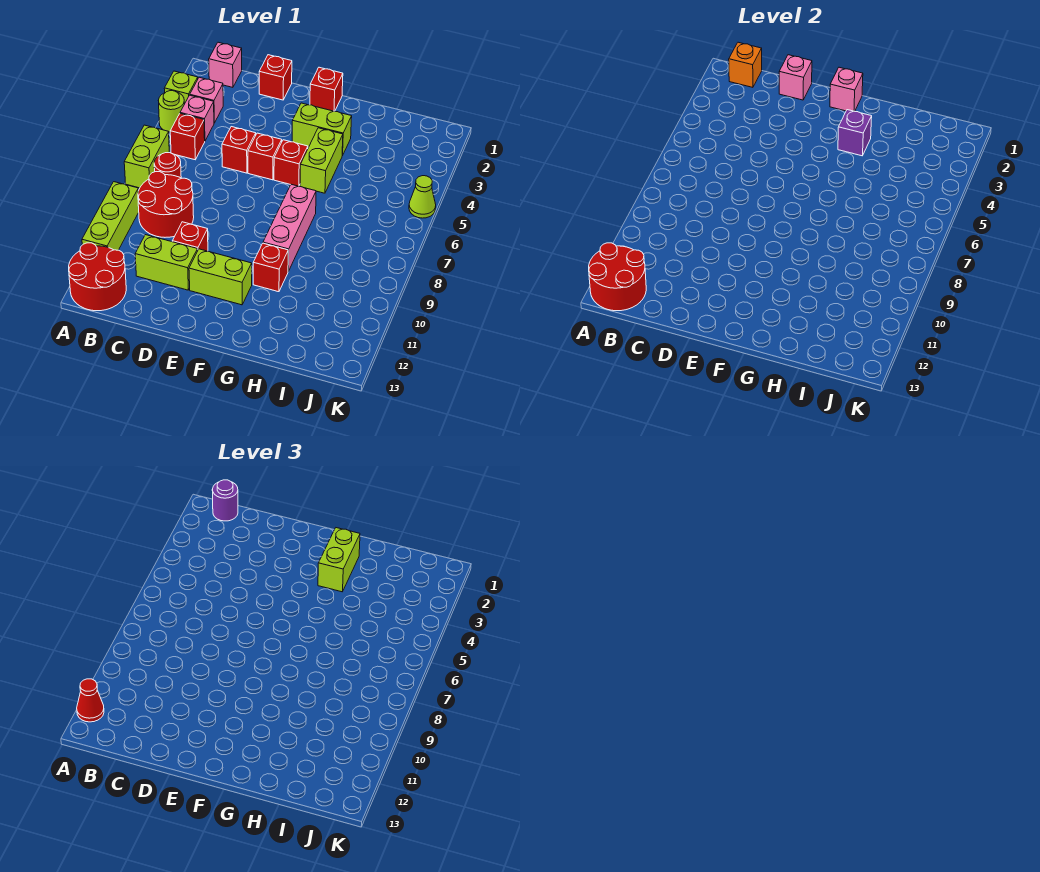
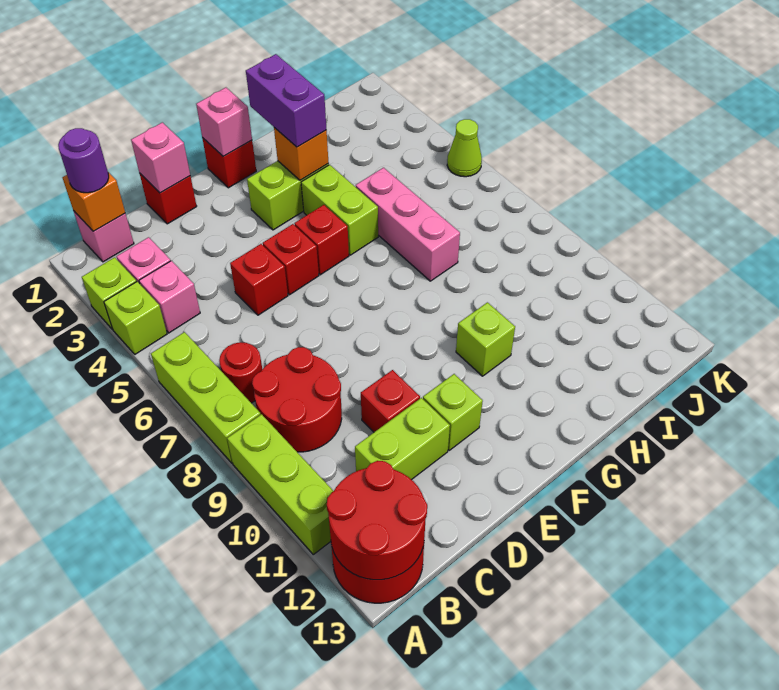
lime round brick A4 level 1 -> lime brick A4 level 1
lime brick A6:A7 level 1 -> lime brick A6:A8 level 1
red cone A12 level 3 -> none
red brick B5 level 1 -> none
lime brick E11:F11 level 1 -> lime brick E11 level 1
lime brick G2:G3 level 3 -> purple brick G2:G3 level 3
purple brick G3 level 2 -> orange brick G3 level 2
pink brick G7:G9 level 1 -> pink brick H5:H7 level 1
red brick G10 level 1 -> lime brick G10 level 1

